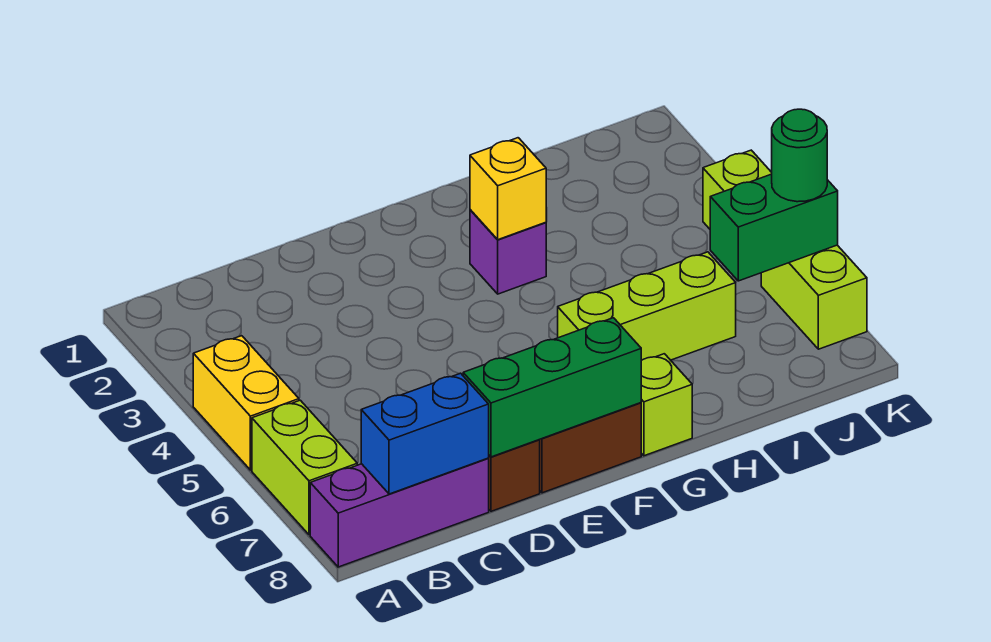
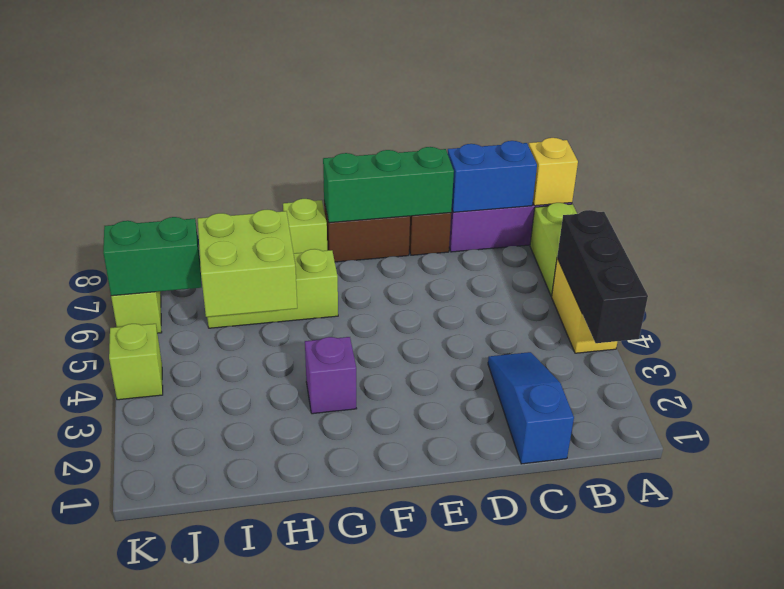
none -> black brick A3:A5 level 2
none -> blue slope C1:C3 level 1 top 1
yellow brick G3 level 2 -> yellow brick A8 level 2
none -> lime brick H5:I6 level 2
green round brick K6 level 3 -> none

